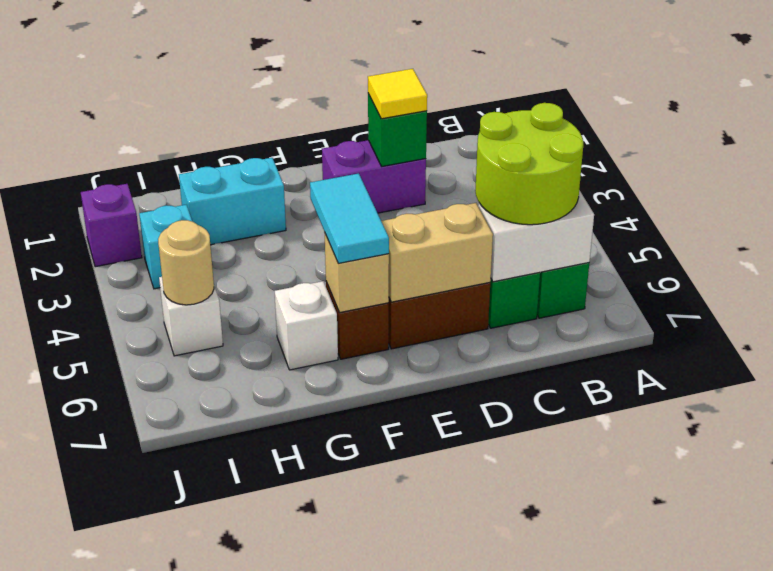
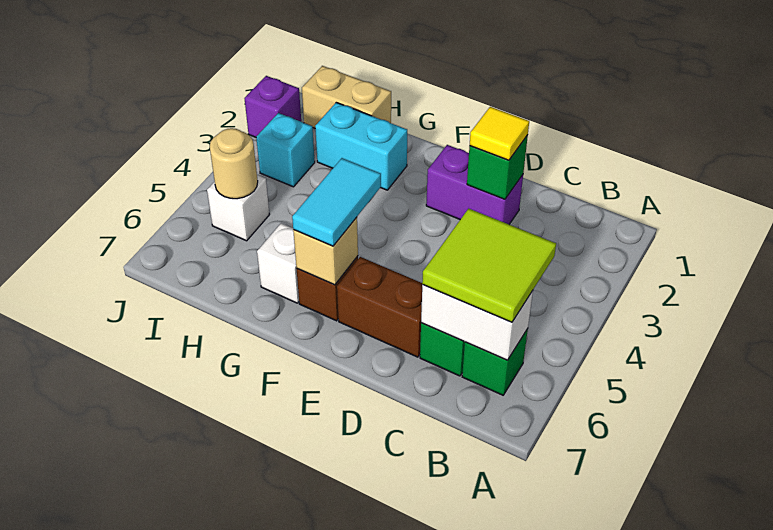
lime round brick B5:C6 level 3 -> lime tile B5:C6 level 3
tan brick D6:E6 level 2 -> tan brick H1:I1 level 1

